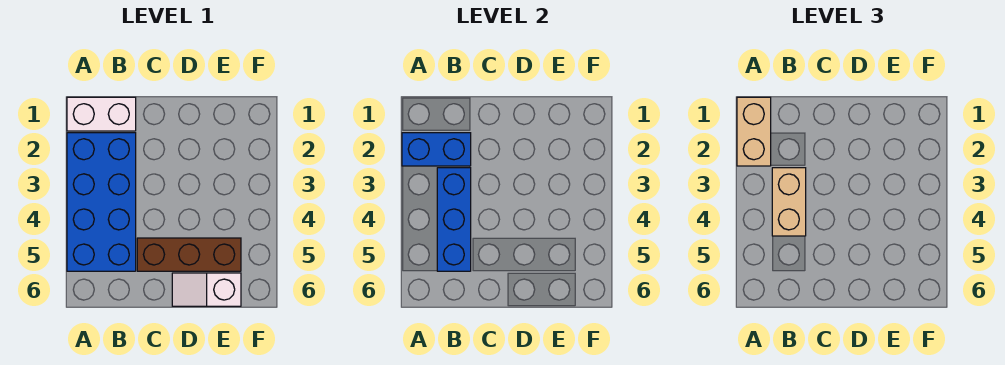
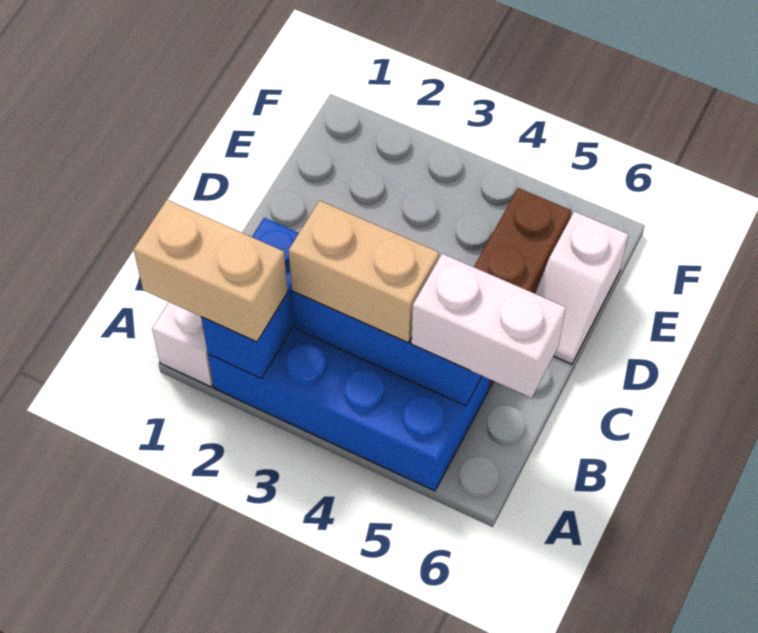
none -> white brick B5:B6 level 3

